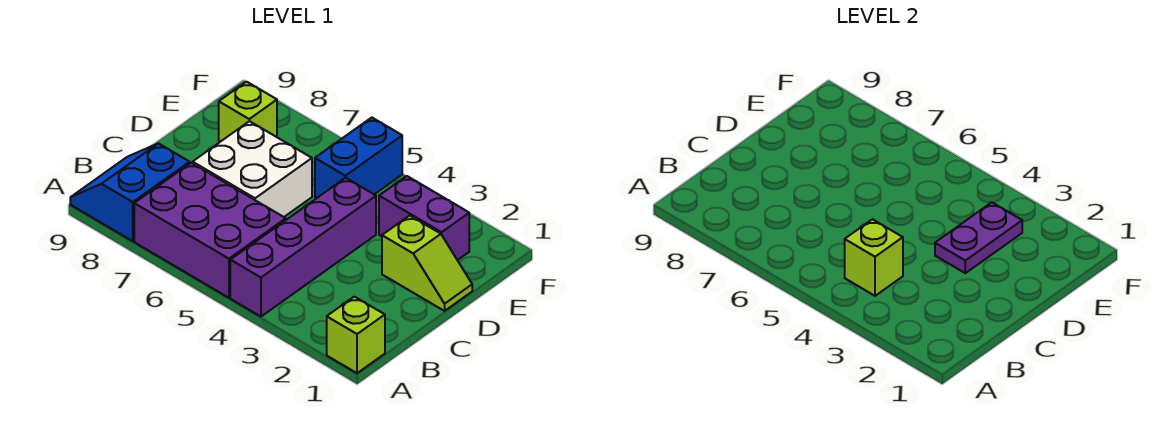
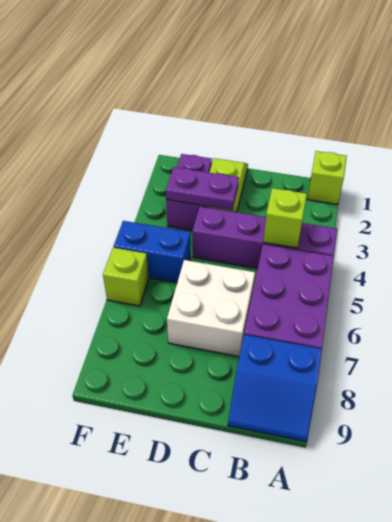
lime brick E8 level 1 -> lime brick F6 level 1

